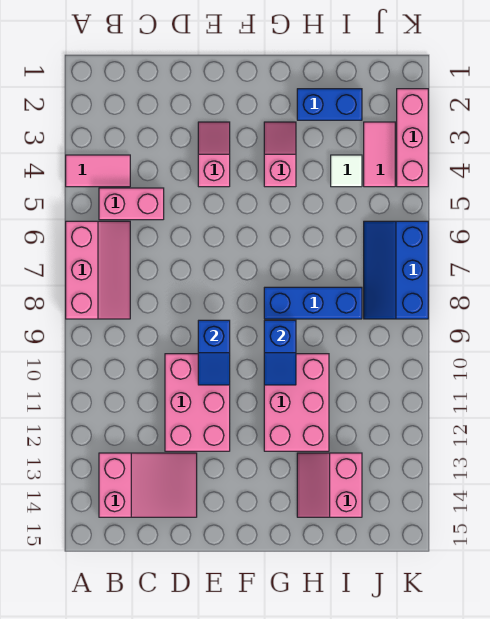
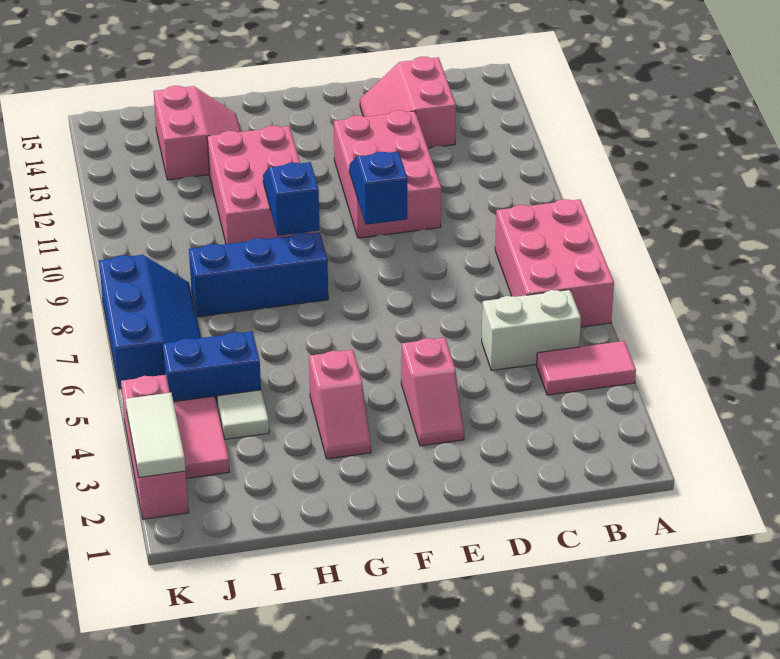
pink slope A6:B8 level 1 top A -> pink brick A6:B8 level 1
pink brick B5:C5 level 1 -> white brick B5:C5 level 1
pink slope B13:D14 level 1 top B -> pink slope C13:D14 level 1 top C
blue brick H2:I2 level 1 -> blue brick I5:J5 level 1
none -> white tile K2:K3 level 2

